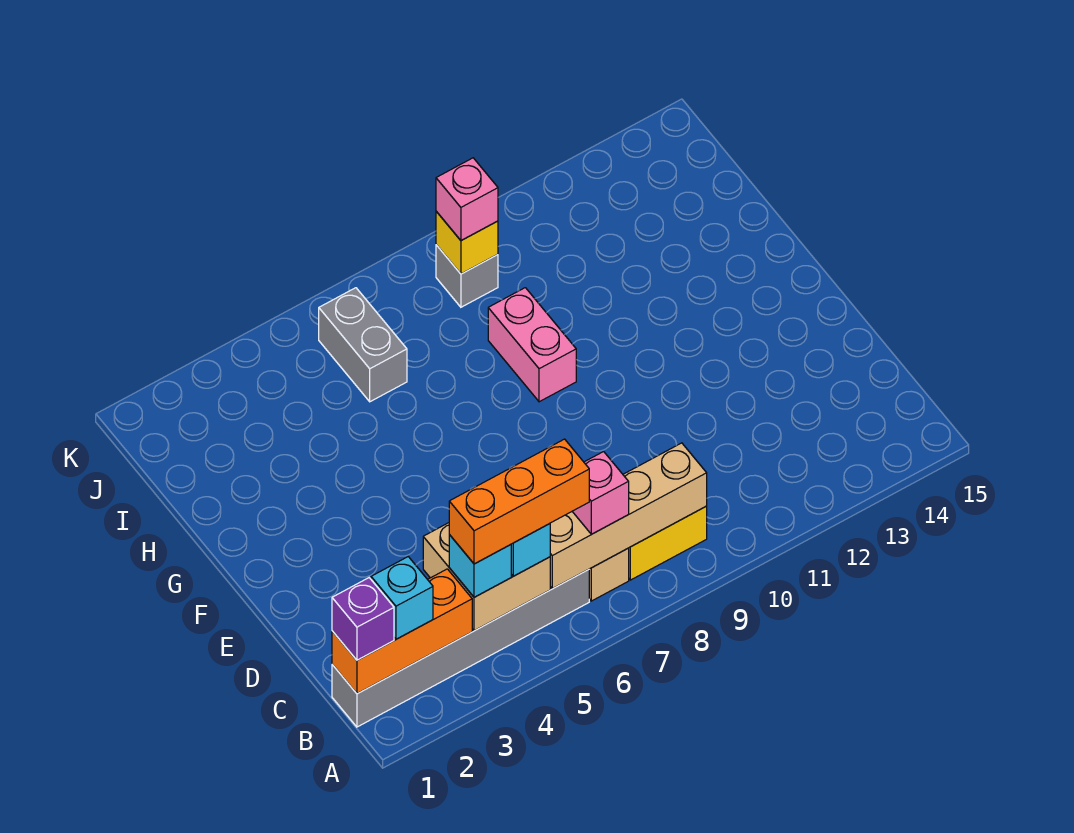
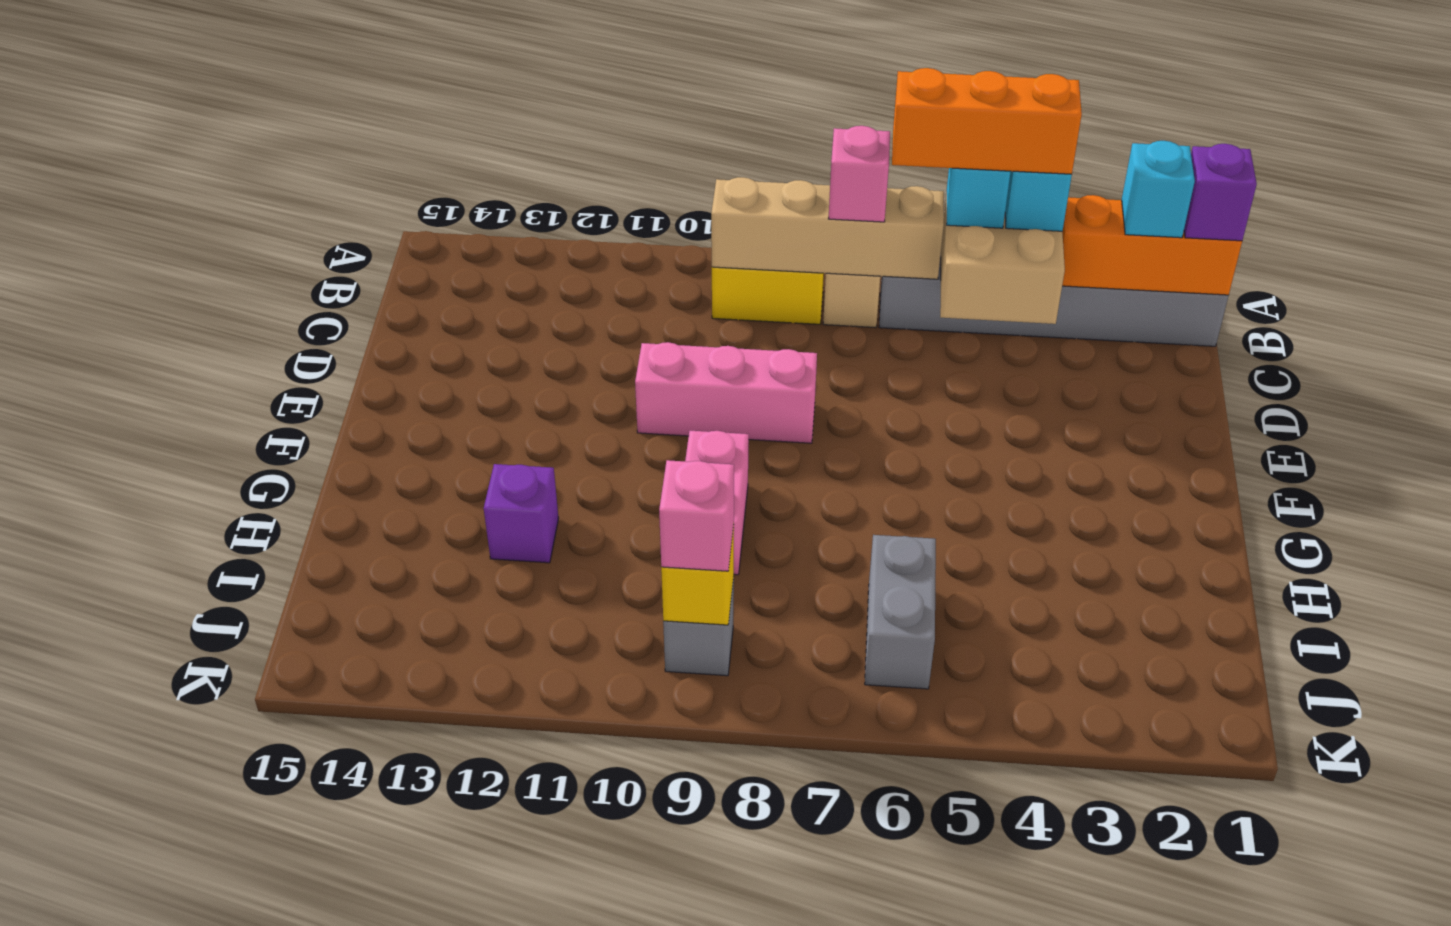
none -> pink brick E8:E10 level 1
none -> purple brick H12 level 1

